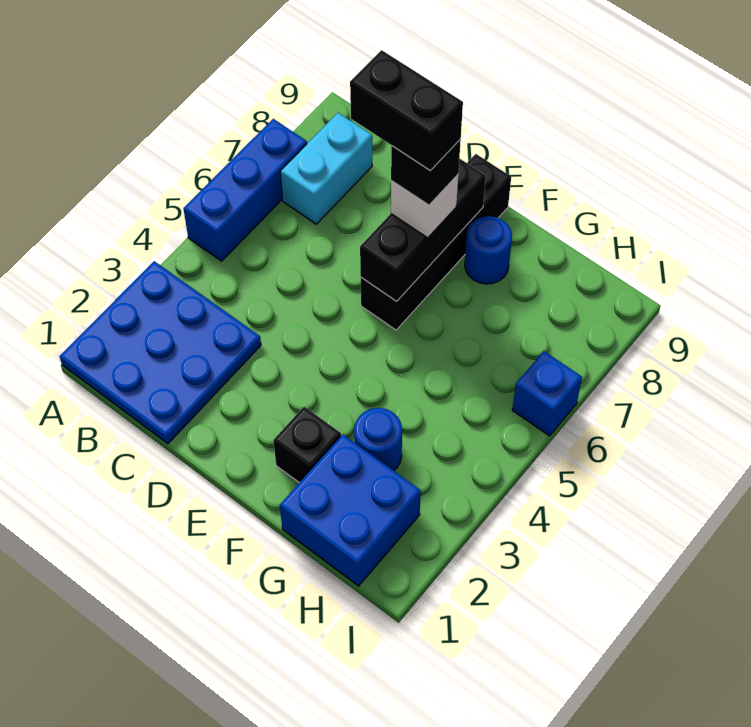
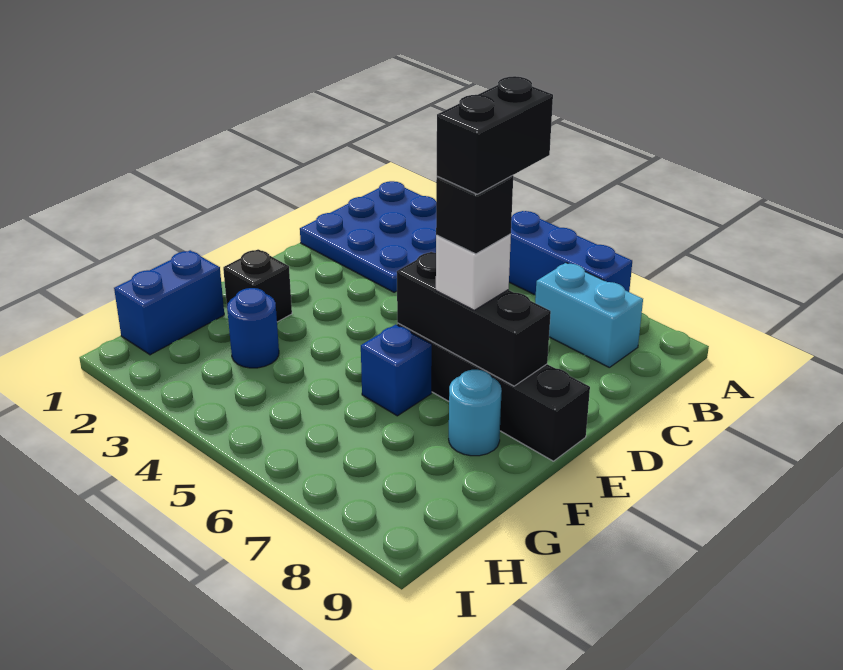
blue round brick F8 level 1 -> cyan round brick F8 level 1
blue brick G1:H2 level 1 -> blue brick G1:H1 level 1
blue brick I6 level 1 -> blue brick F6 level 1

